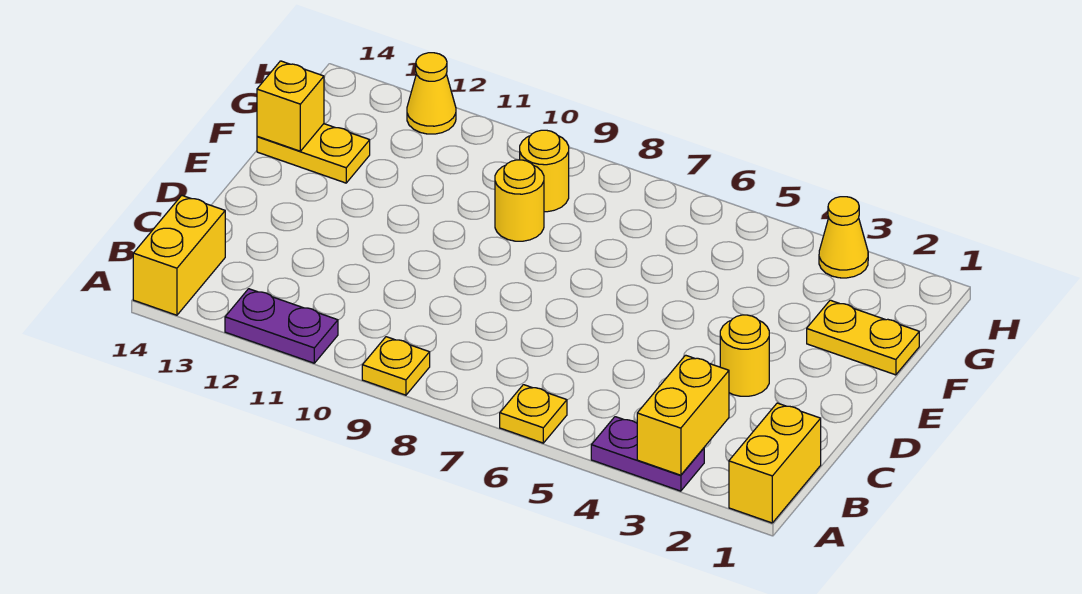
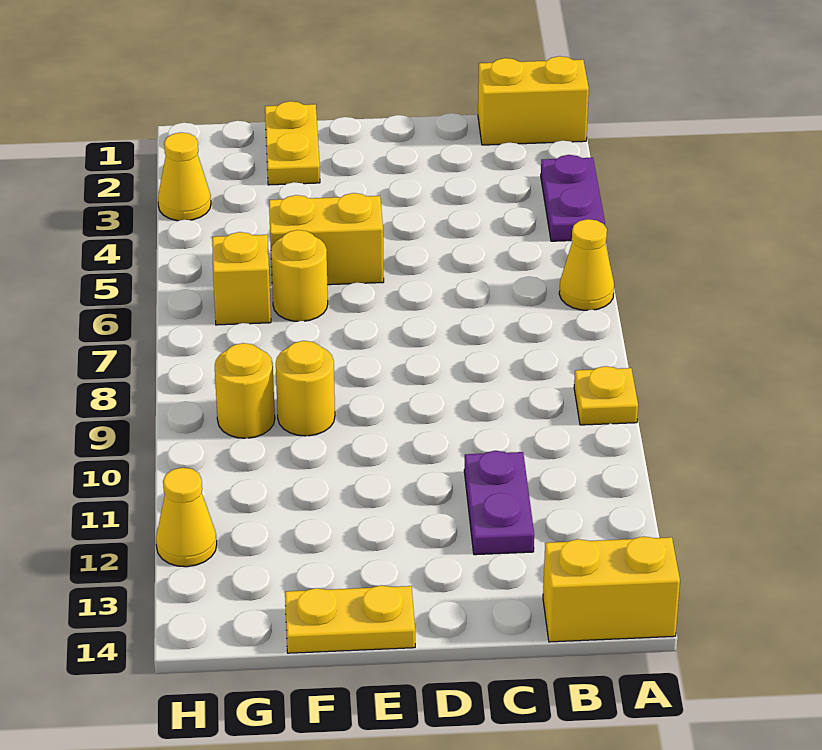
yellow brick A3:B3 level 2 -> yellow brick E5:F5 level 1
yellow plate A6 level 1 -> yellow cone A6 level 1
purple plate A11:A12 level 1 -> purple plate C11:C12 level 1
yellow round brick D3 level 1 -> yellow round brick F6 level 1
yellow plate F13:F14 level 1 -> yellow plate E14:F14 level 1
yellow brick F14 level 2 -> yellow brick G6 level 1

